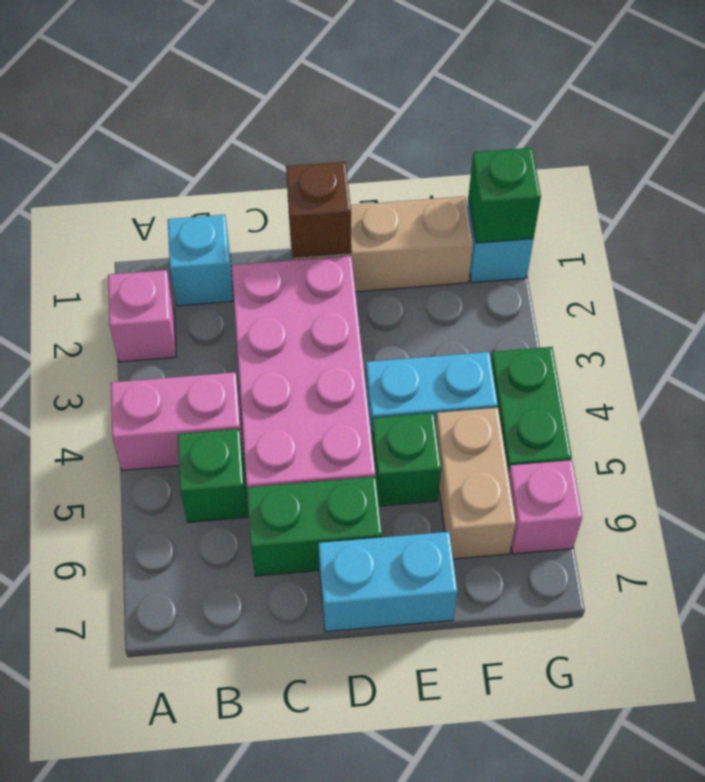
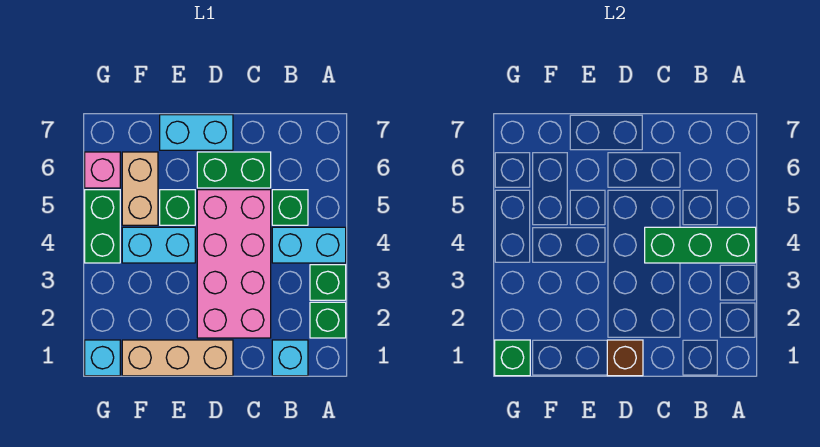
pink brick A2 level 1 -> green brick A2 level 1
none -> green brick A3 level 1
pink brick A4:B4 level 1 -> cyan brick A4:B4 level 1
none -> green brick A4:C4 level 2

